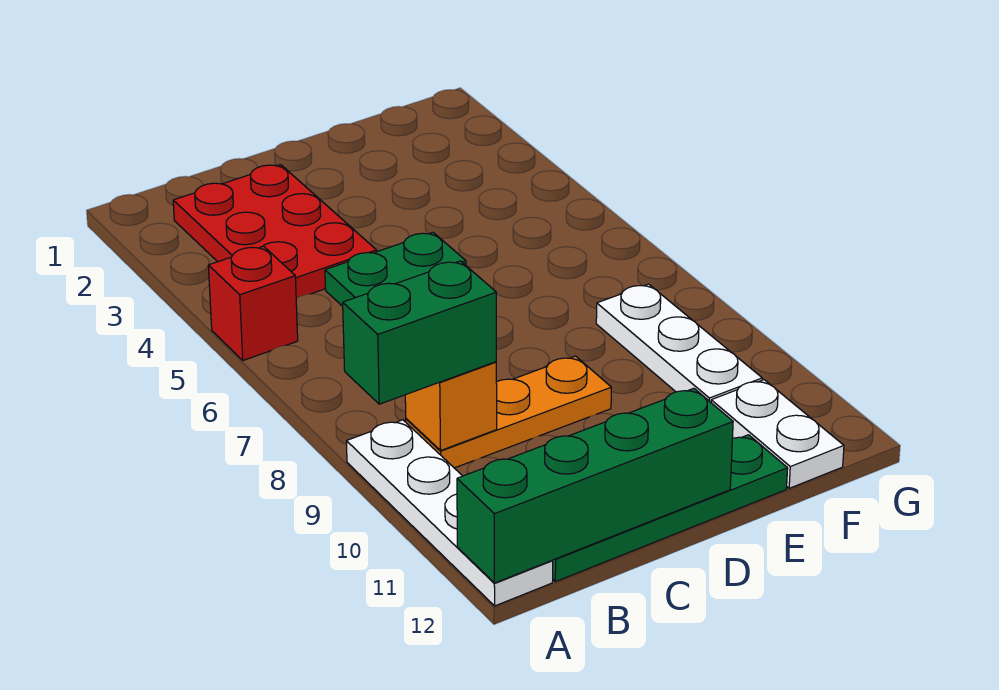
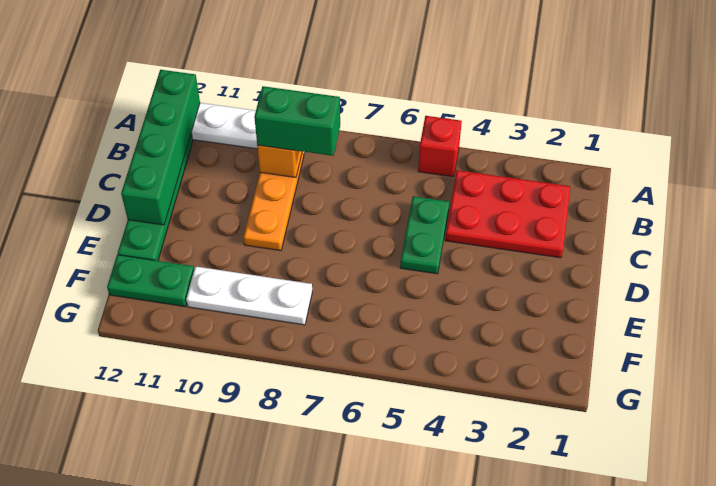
green brick A9:B9 level 3 -> green brick B8:B9 level 3
white plate F11:F12 level 1 -> green plate F11:F12 level 1

